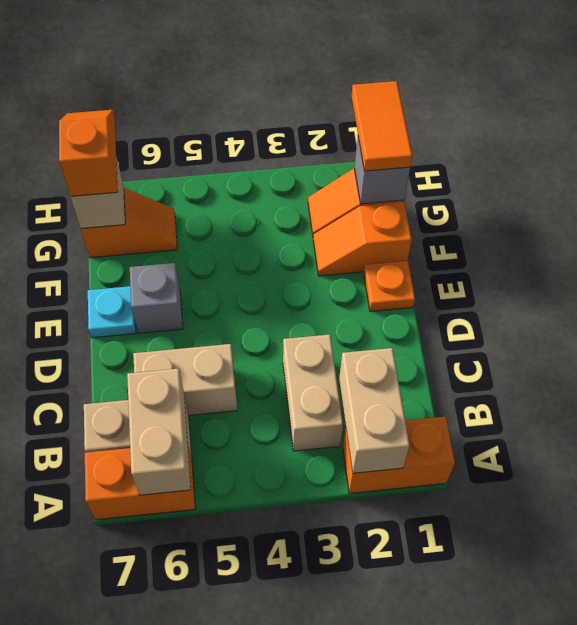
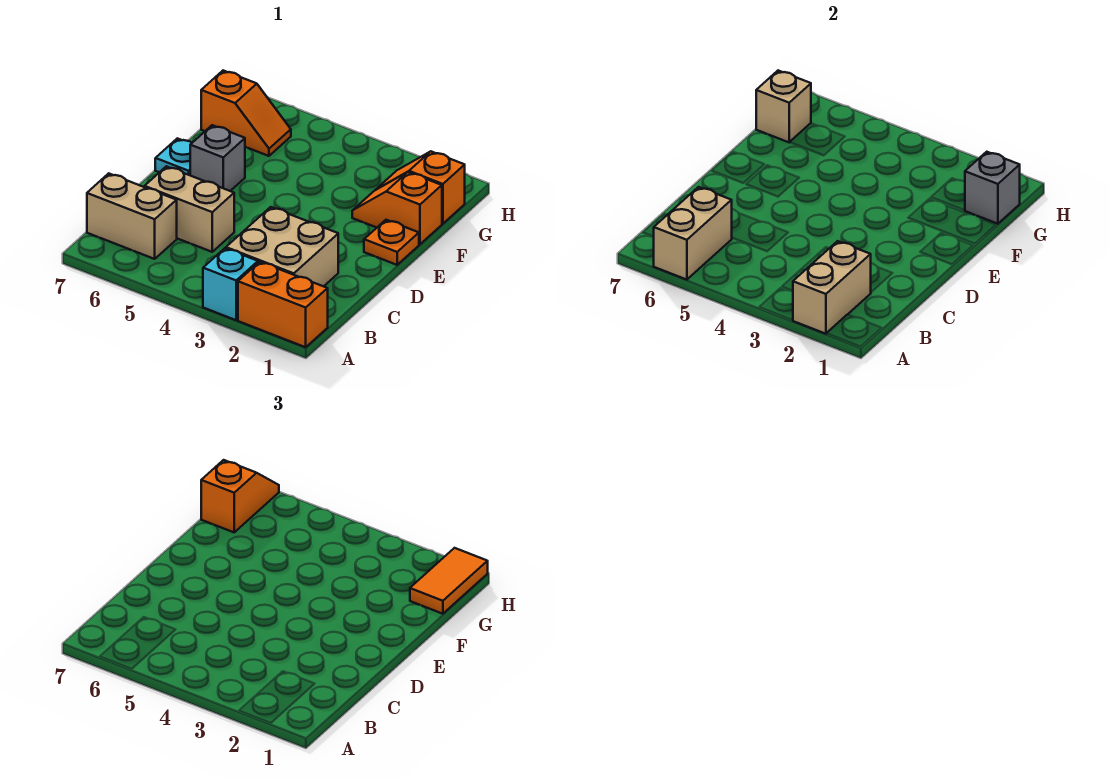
none -> cyan brick A3 level 1
orange brick A6:A7 level 1 -> none
tan brick B3:C3 level 1 -> tan brick B2:C3 level 1

